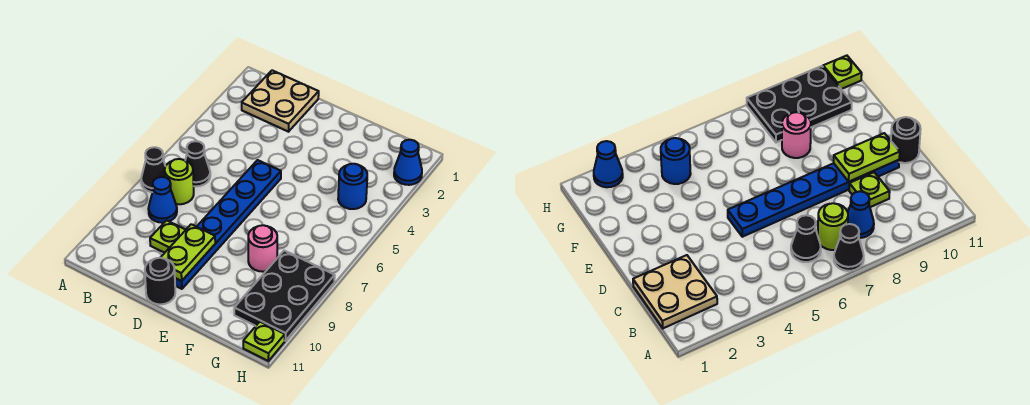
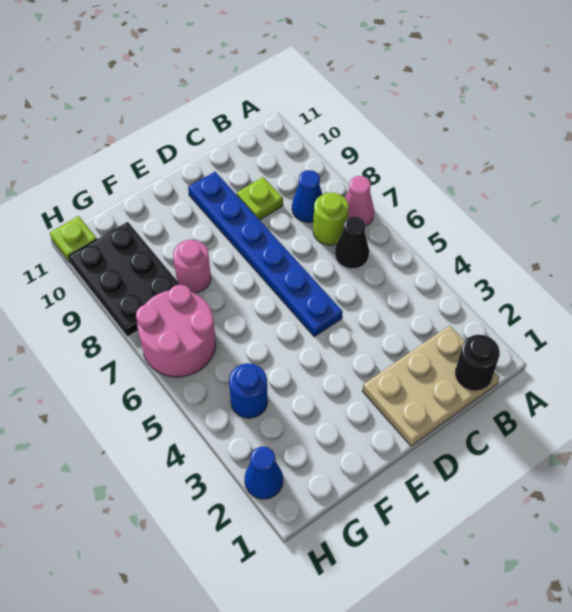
black cone A7 level 1 -> pink cone A7 level 1
tan plate B1:C2 level 1 -> tan plate B1:D2 level 1
lime plate D9:D10 level 2 -> none
black round brick D11 level 1 -> black round brick B1 level 2
none -> pink round brick G6:H7 level 1

